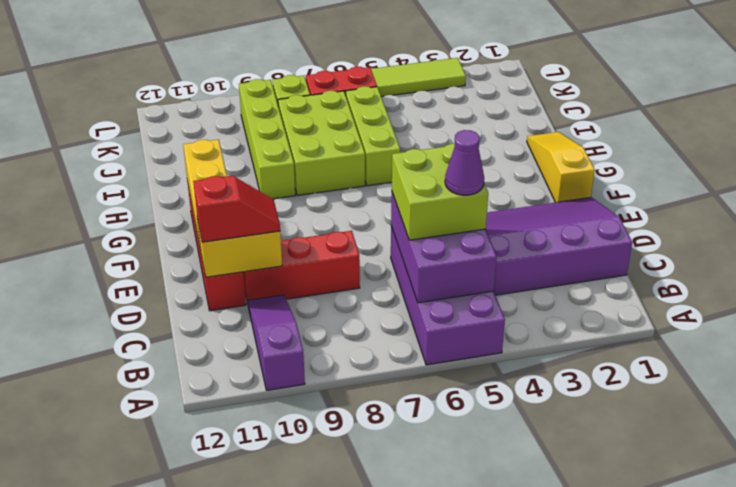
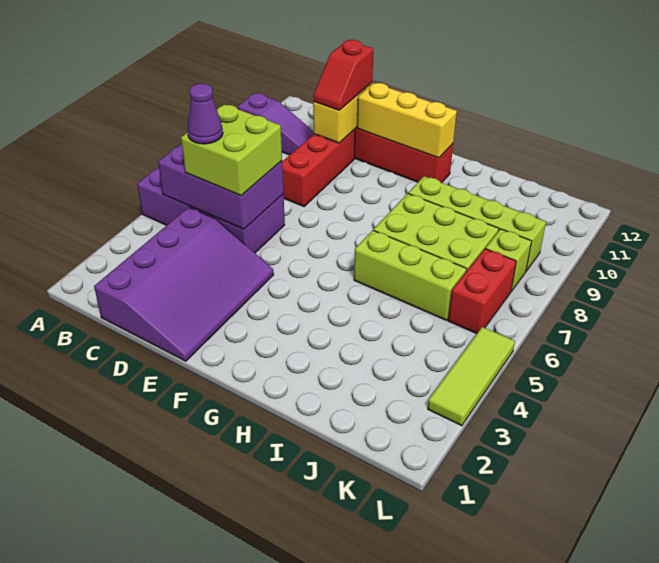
yellow slope F1:H1 level 1 top F -> none

